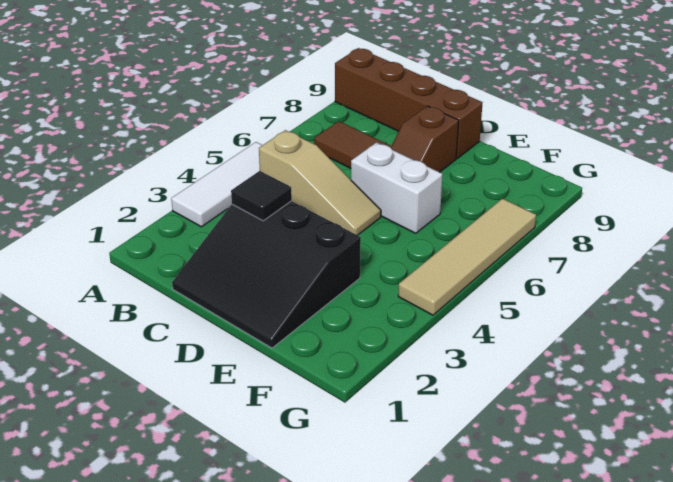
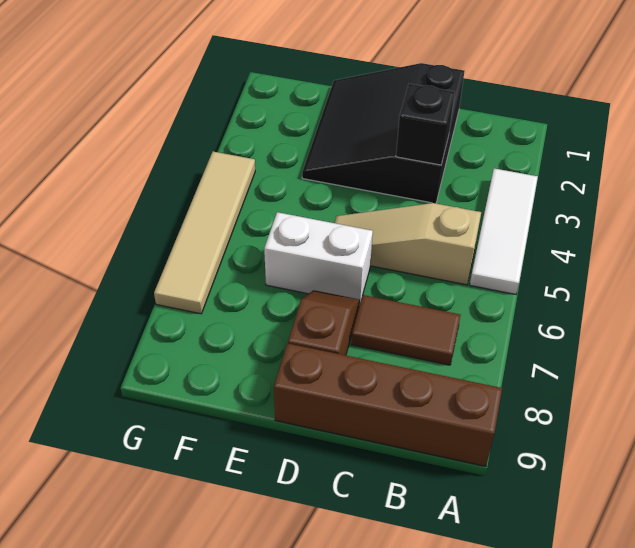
black slope C1:E3 level 1 top 3 -> black slope C1:E3 level 1 top C
black tile C3 level 2 -> black brick C3 level 2

